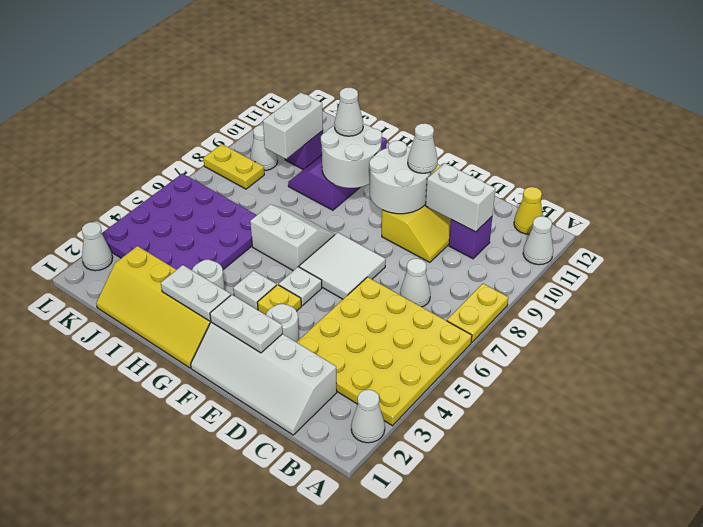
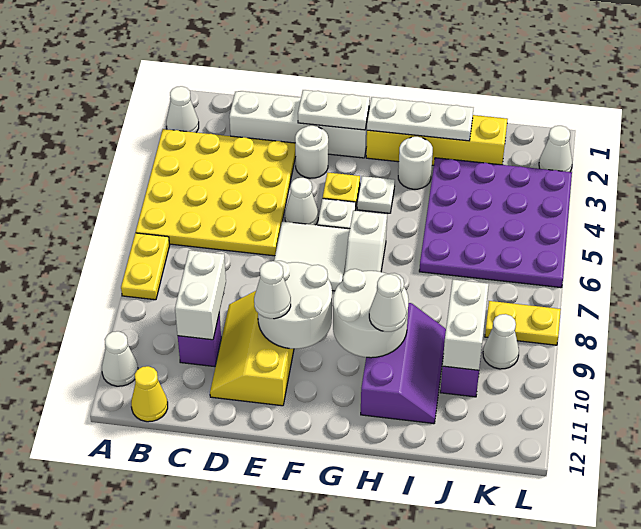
white cone C7 level 1 -> white cone E5 level 1
white brick C10:D10 level 2 -> white brick C9:C10 level 2
white plate G2:H2 level 2 -> white plate G2:I2 level 2
white slope G6:H7 level 1 top 6 -> white slope G6:G7 level 1 top 6

